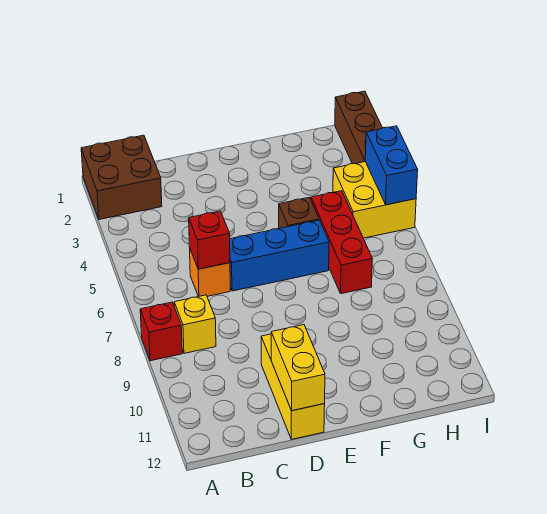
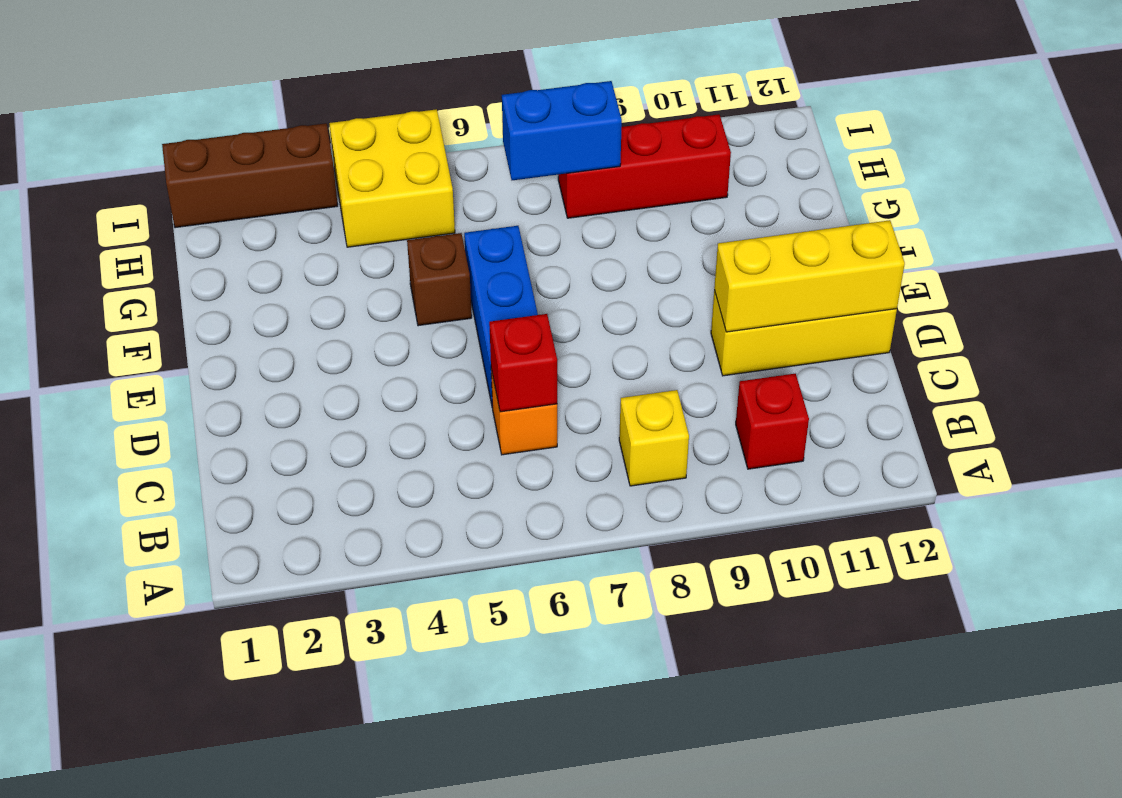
brown brick A1:B2 level 1 -> none
red brick A8 level 1 -> red brick B10 level 1
yellow brick D11:D12 level 2 -> yellow brick D10:D12 level 2
red brick G5:G7 level 1 -> red brick H8:H10 level 1
blue brick I4:I5 level 2 -> blue brick H7:H8 level 2

